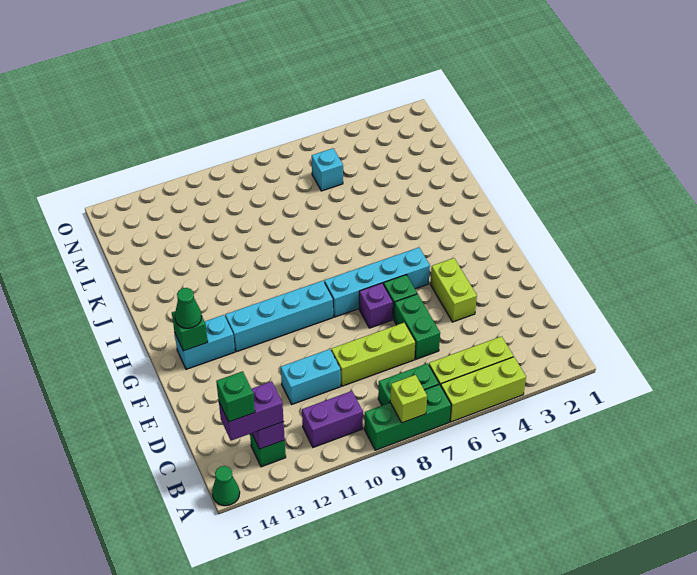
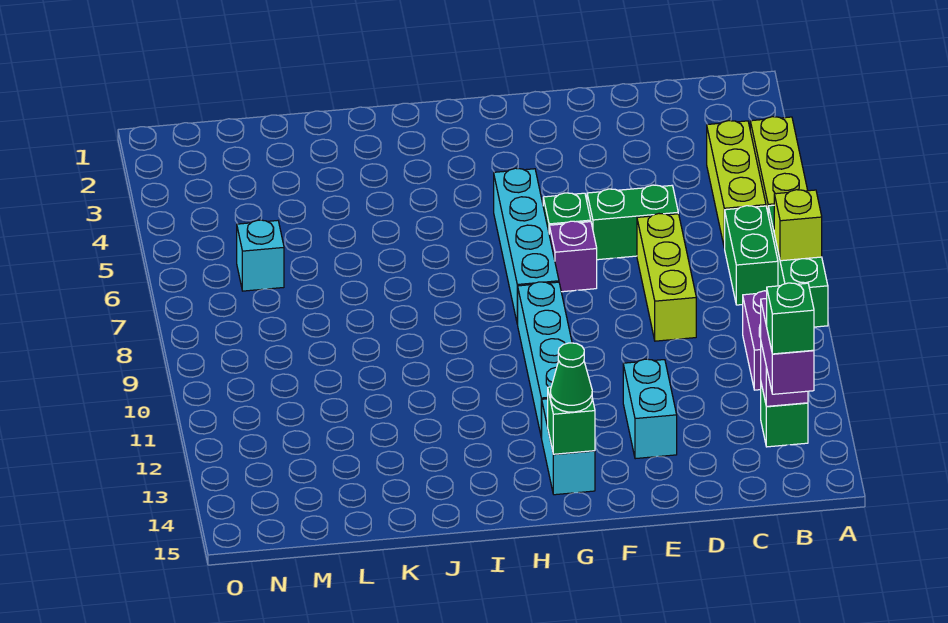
green cone A15 level 1 -> none
cyan brick D10:D11 level 1 -> cyan brick E12:E13 level 1
lime brick E4:F4 level 1 -> none

